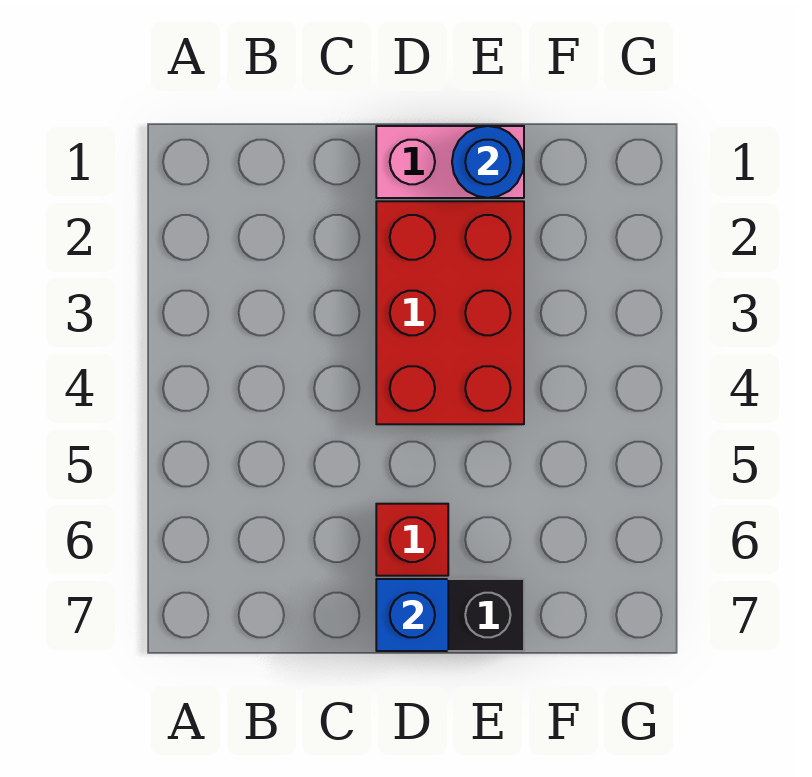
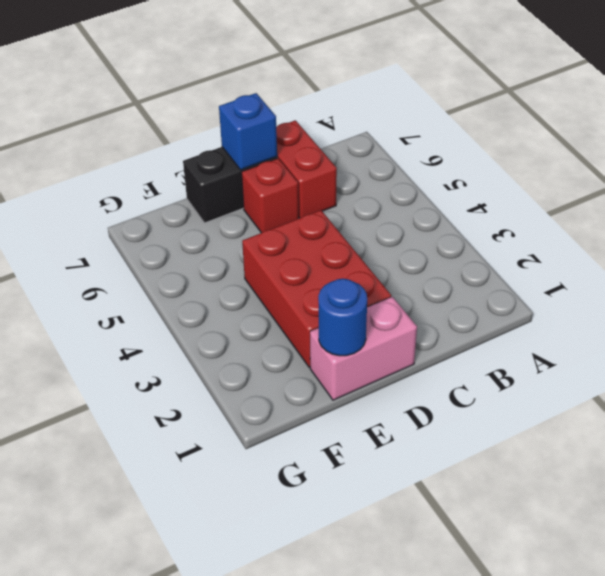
none -> red brick C6:C7 level 1

